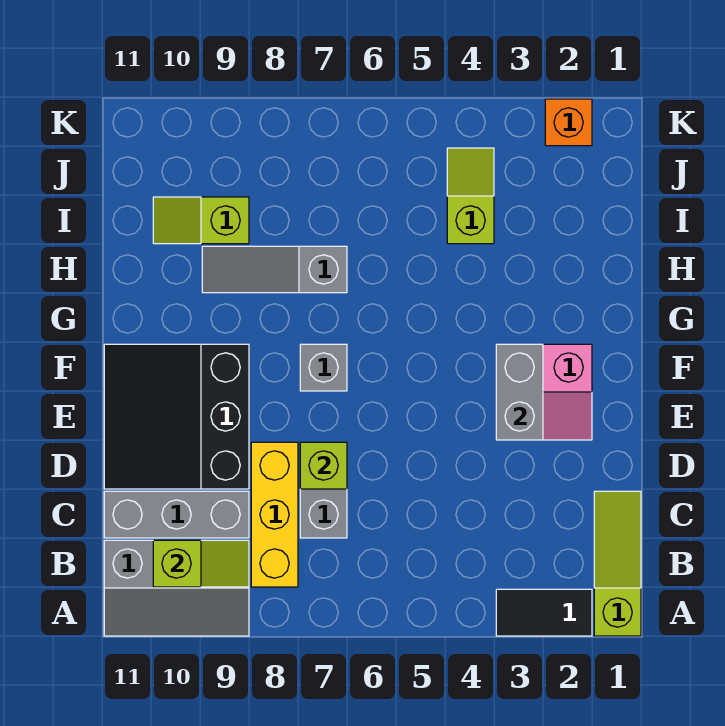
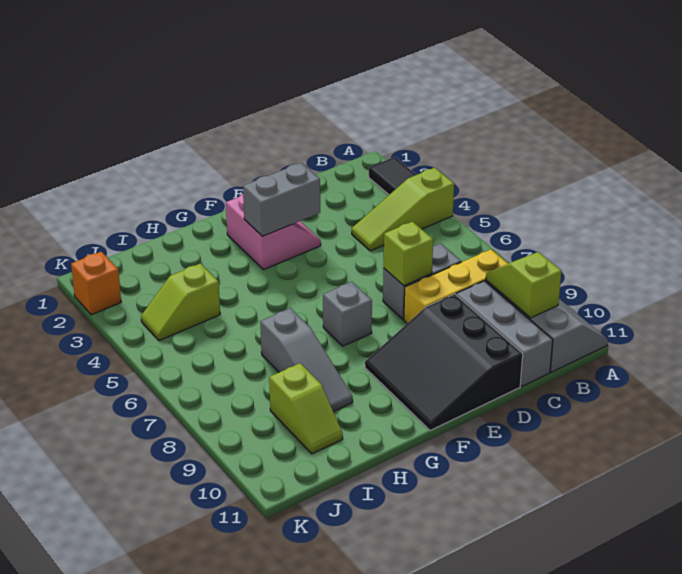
lime slope A1:C1 level 1 top A -> lime slope A4:C4 level 1 top A
black slope D9:F11 level 1 top 9 -> black slope D9:F11 level 1 top D

